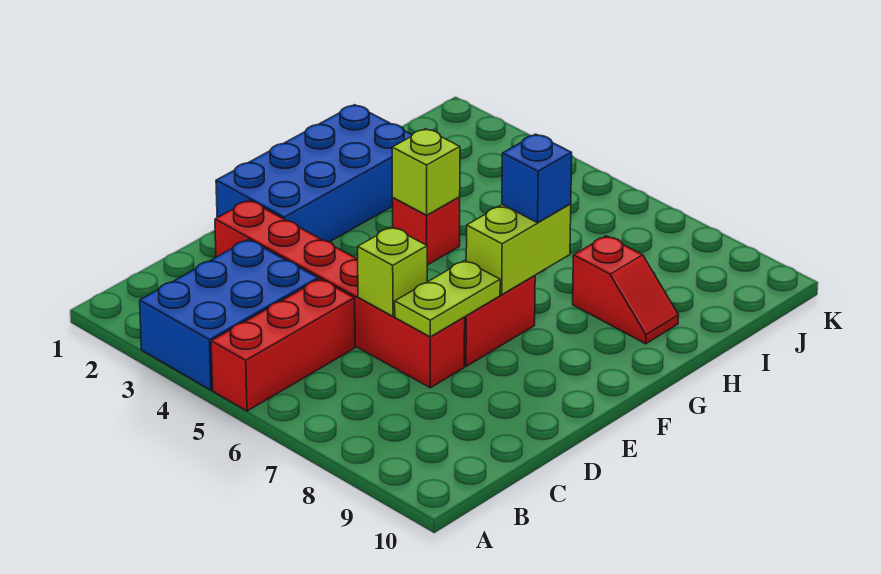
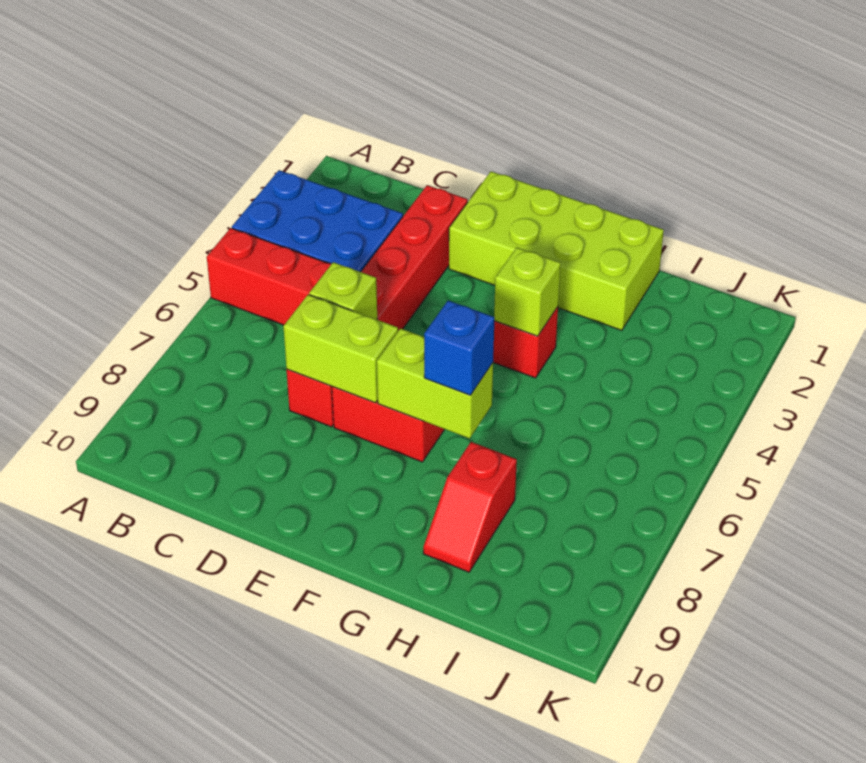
lime plate D7:E7 level 2 -> lime brick D7:E7 level 2
blue brick E1:H2 level 1 -> lime brick E1:H2 level 1

